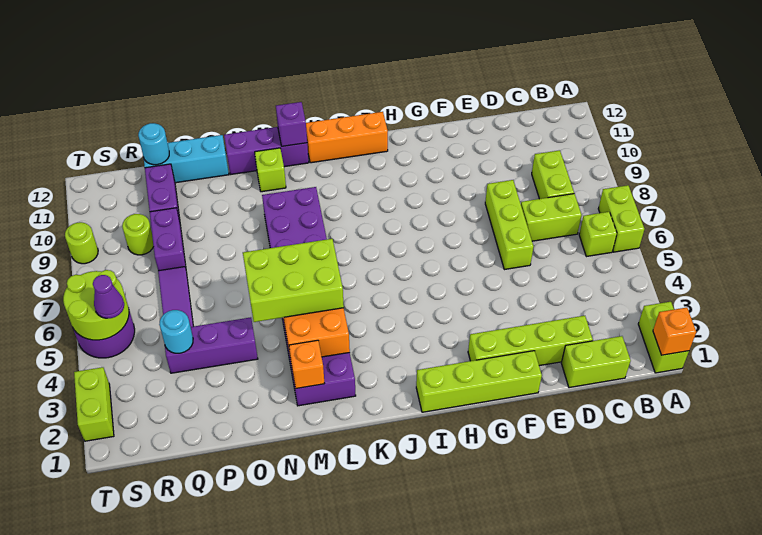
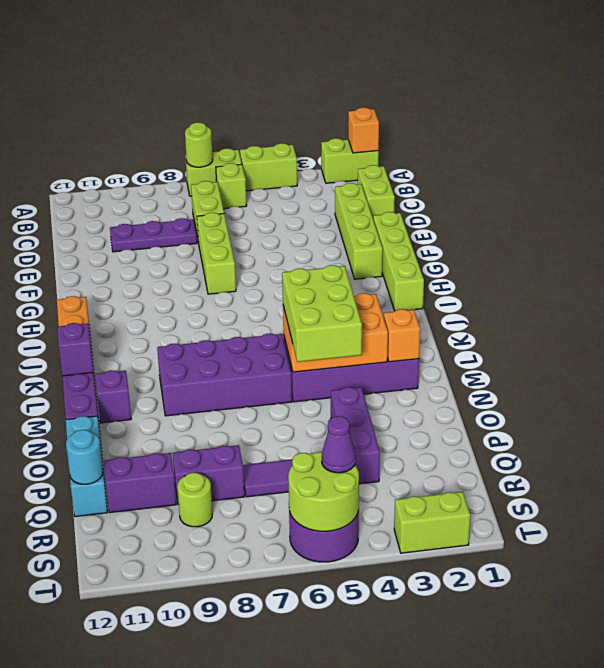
lime brick C8:C9 level 1 -> lime brick A4:A5 level 1
none -> purple plate D8:D10 level 1
lime brick E6:E8 level 1 -> lime brick E7:G7 level 1
lime brick M11 level 1 -> purple brick M11 level 1
cyan round brick Q4 level 2 -> none
lime round brick T9 level 1 -> lime round brick A7 level 2

